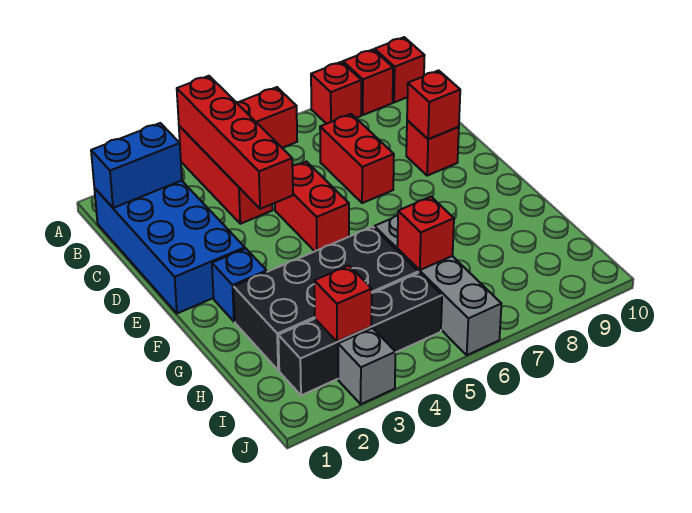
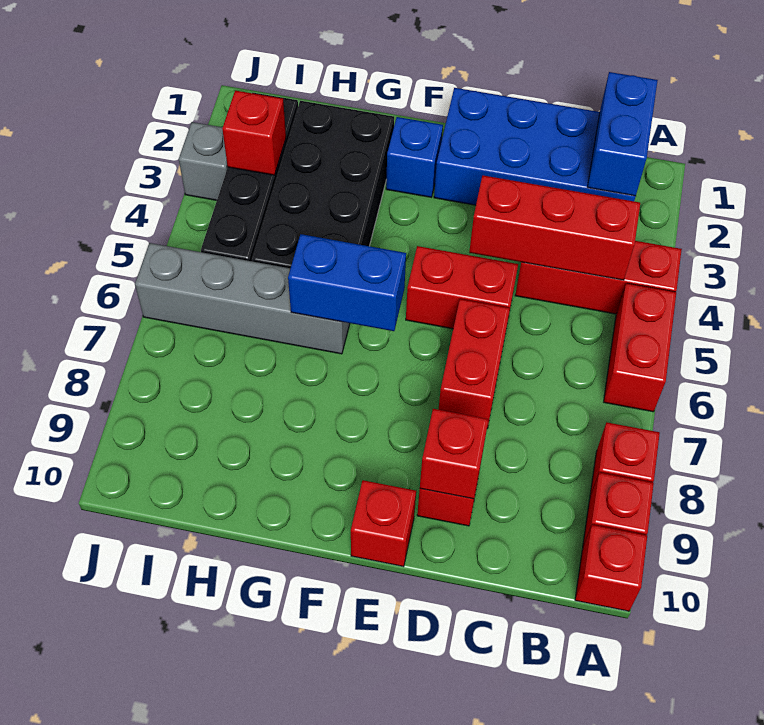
red brick A4:D4 level 2 -> red brick B4:D4 level 2
red brick C7:D7 level 1 -> red brick D6:D7 level 1
none -> blue brick F6:G6 level 2
red brick H6 level 2 -> red brick E10 level 1

